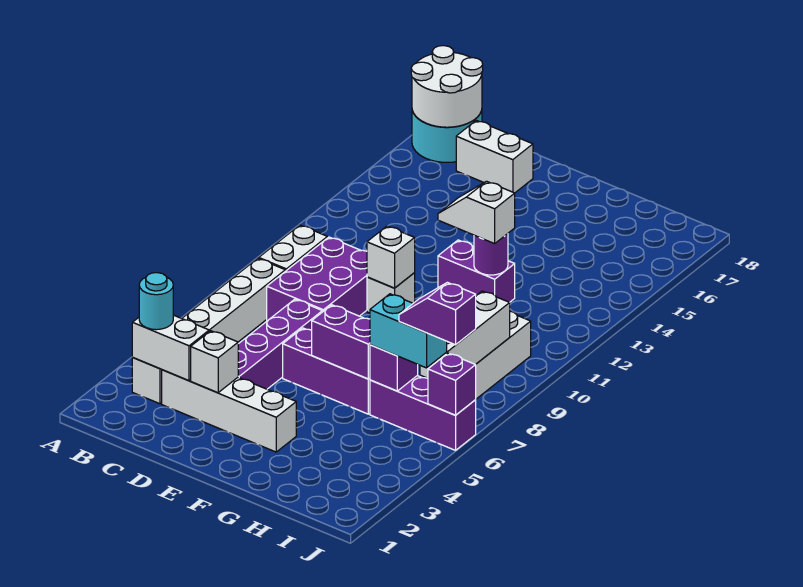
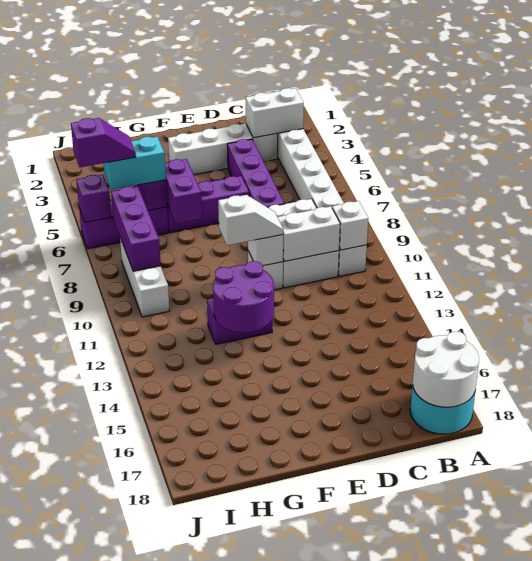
cyan round brick B3 level 3 -> none
purple brick C8:D10 level 1 -> white brick C8:D10 level 1
white brick C17:D17 level 1 -> white brick C10:D10 level 2
white brick D3 level 2 -> white brick B10 level 2
purple brick F6:G6 level 2 -> purple brick G6:G7 level 2
white slope F12:G12 level 3 top G -> white slope E10:F10 level 3 top F
purple round brick G12 level 2 -> purple round brick F12:G13 level 2
white brick I7:I9 level 2 -> purple brick I7:I9 level 2

